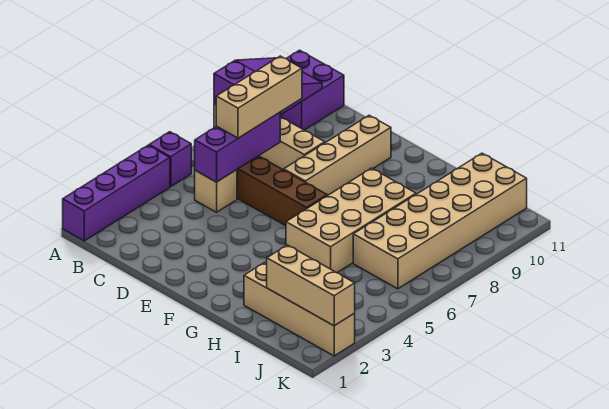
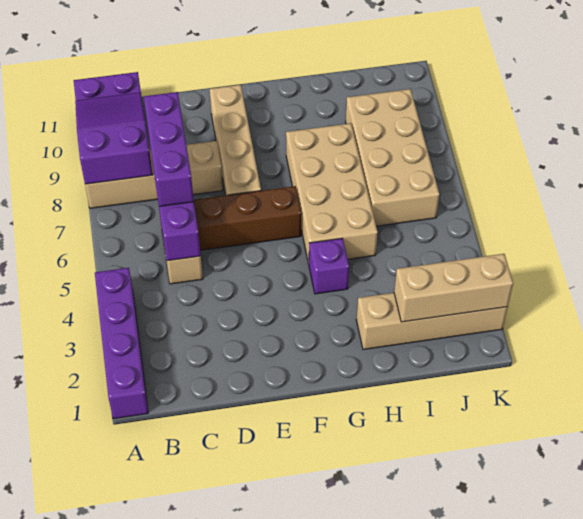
purple brick A5 level 1 -> purple brick G4 level 1
tan brick C6:C8 level 3 -> purple brick C6:C8 level 3
tan brick I6:J11 level 1 -> tan brick I6:J9 level 1

